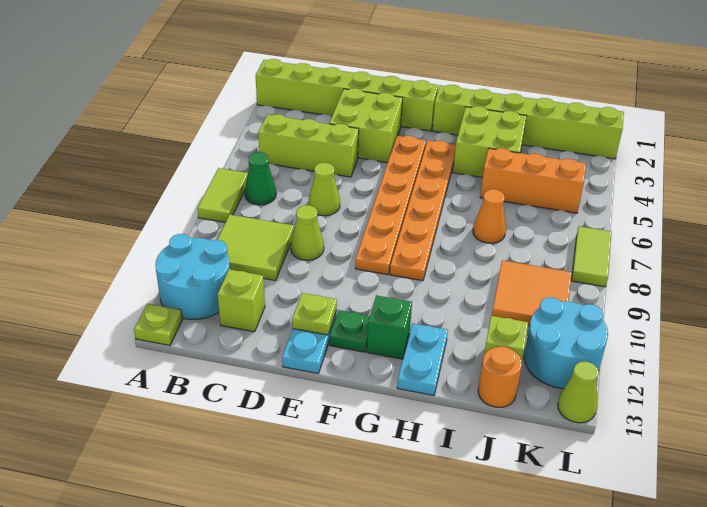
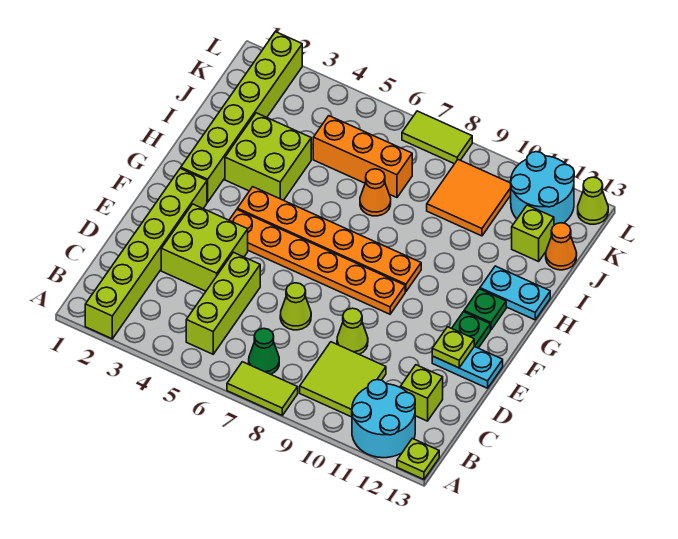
green brick G12 level 1 -> green plate G12 level 1
orange brick I5:K5 level 1 -> orange brick J5:J7 level 1
orange round brick J13 level 1 -> orange cone J13 level 1

